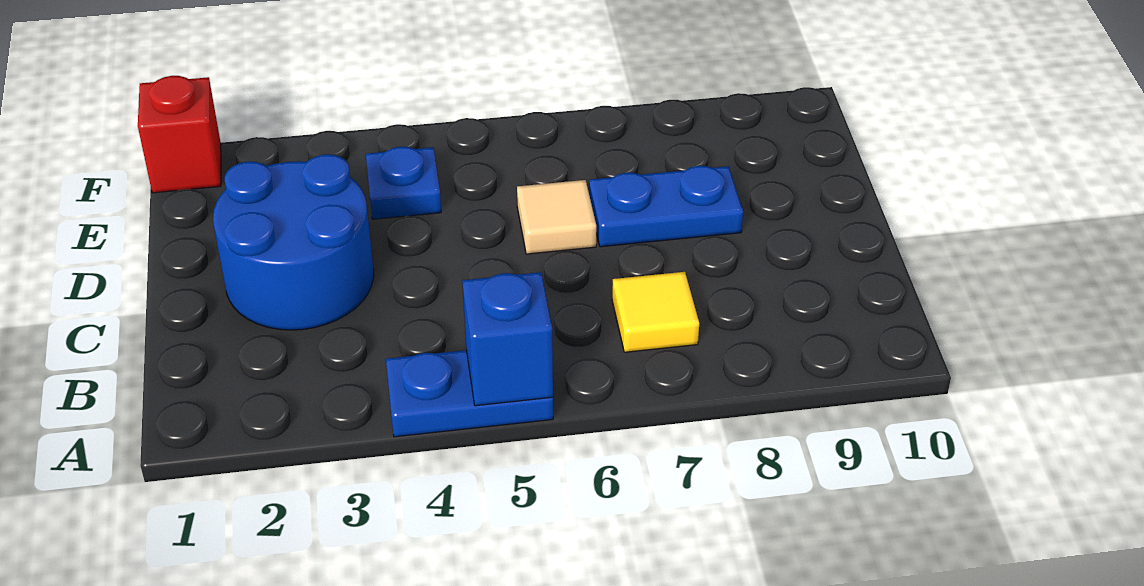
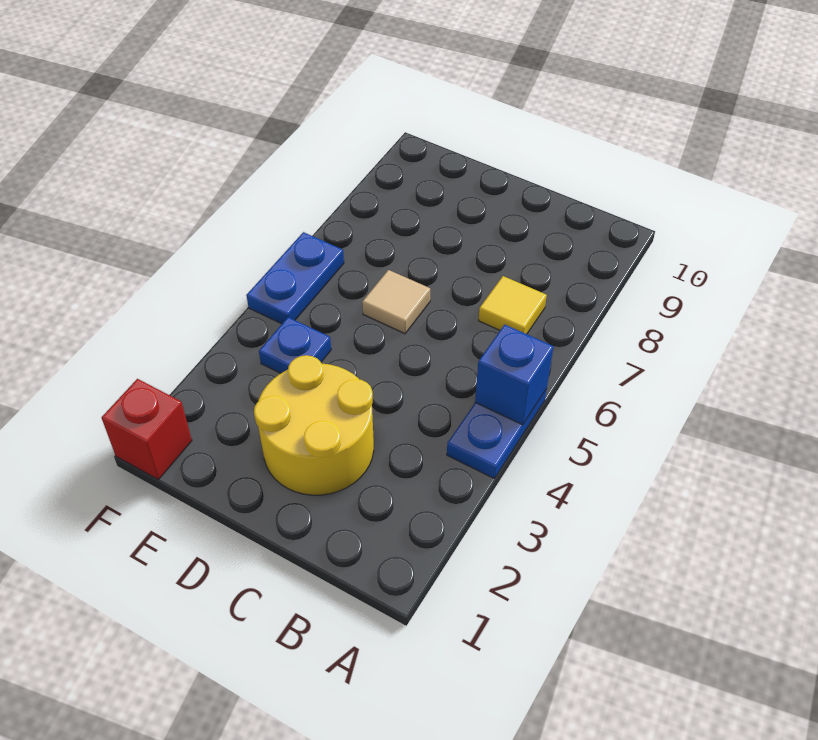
blue round brick C2:D3 level 1 -> yellow round brick C2:D3 level 1
blue plate D7:D8 level 1 -> blue plate F5:F6 level 1

